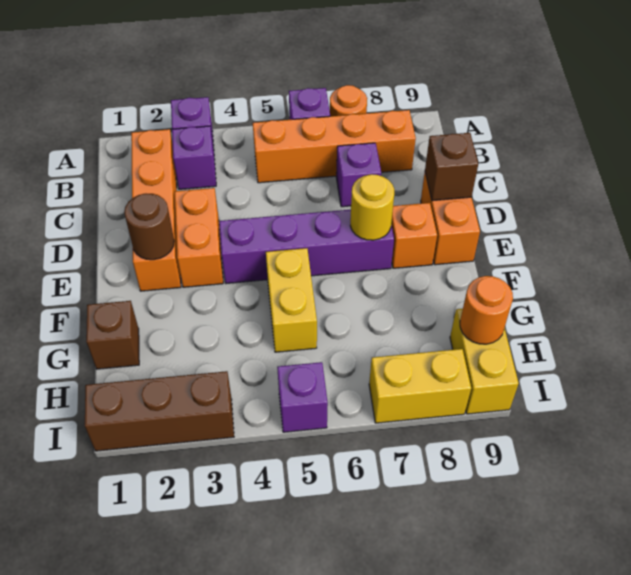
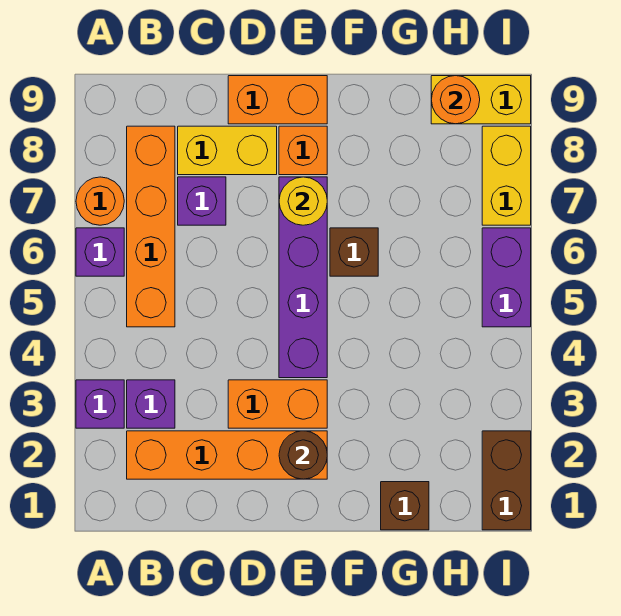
brown brick D9 level 2 -> brown brick F6 level 1
yellow brick F5:G5 level 1 -> yellow brick C8:D8 level 1
brown brick I1:I3 level 1 -> brown brick I1:I2 level 1
purple brick I5 level 1 -> purple brick I5:I6 level 1

